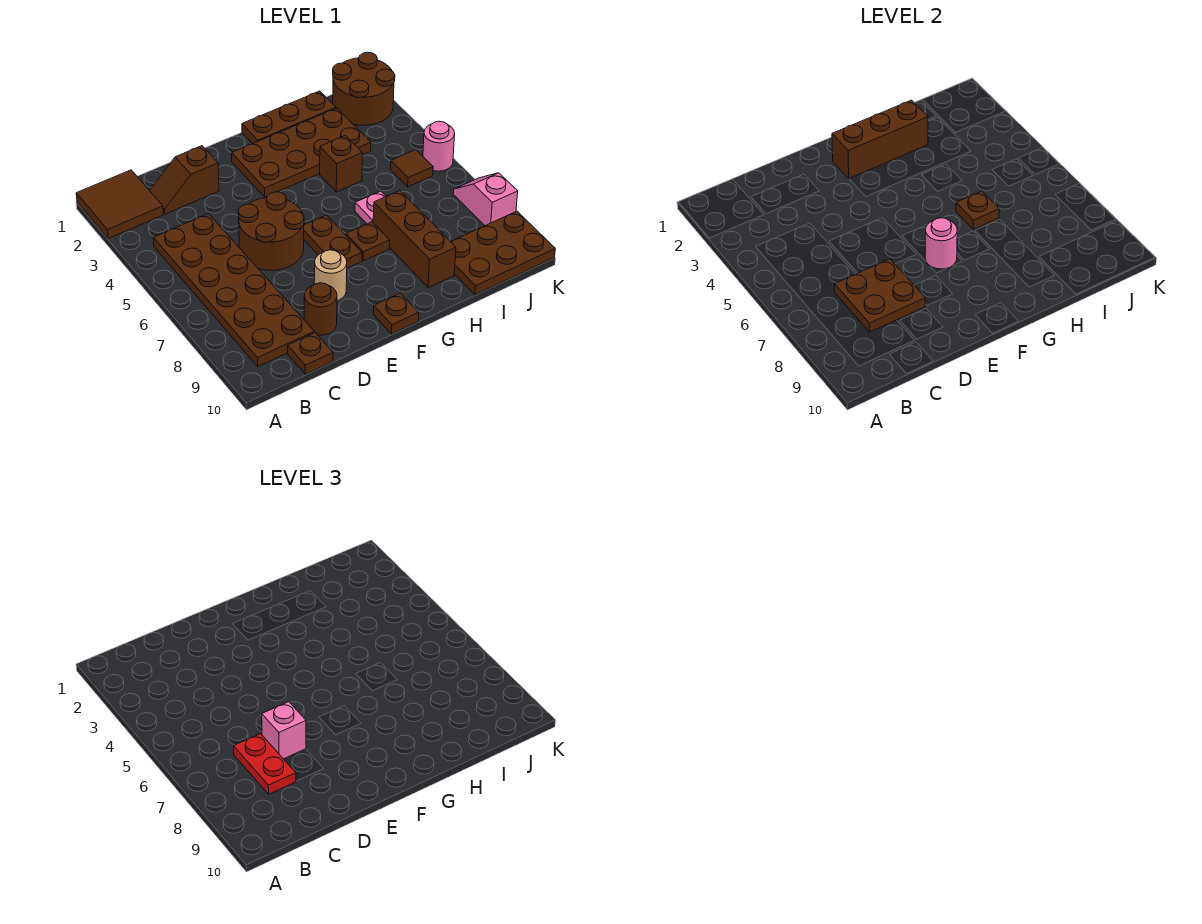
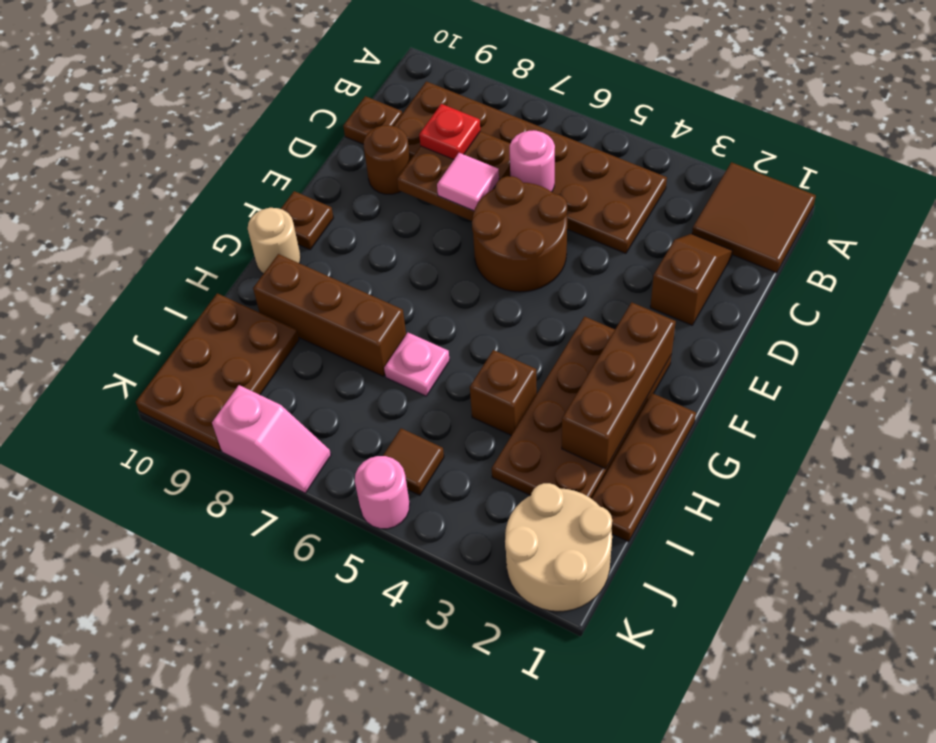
red plate C7:C8 level 3 -> red plate C8 level 3
pink brick D7 level 3 -> pink tile D7 level 3
tan round brick E8 level 1 -> tan round brick G10 level 1
brown plate F6:F7 level 1 -> none
pink round brick F7 level 2 -> pink round brick C6 level 2
brown plate G7 level 1 -> none
brown plate H6 level 2 -> none
brown round brick J1:K2 level 1 -> tan round brick J1:K2 level 1

